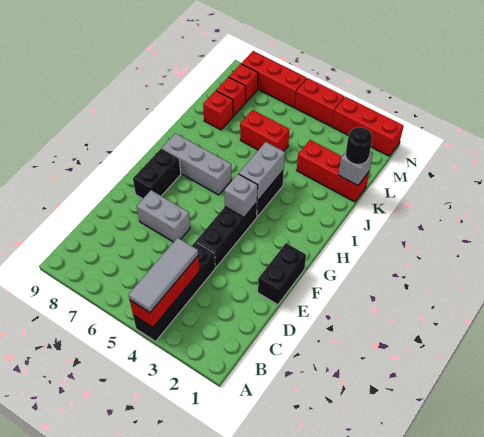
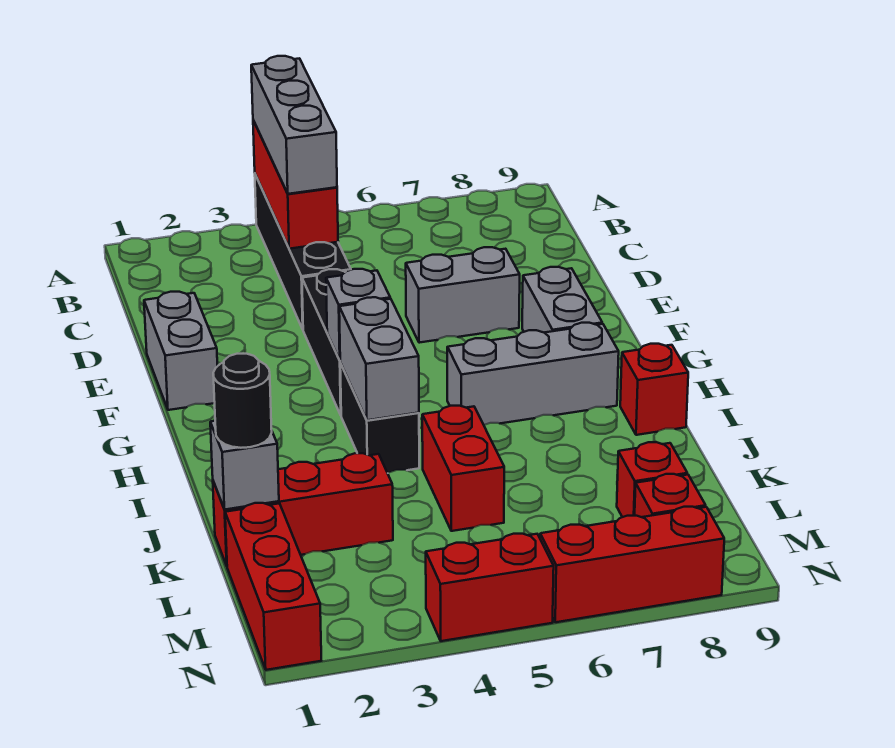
grey tile A4:C4 level 3 -> grey brick A4:C4 level 3
black brick E1:F1 level 1 -> grey brick E1:F1 level 1
black brick F8:G8 level 1 -> grey brick F8:G8 level 1
red brick K5:K6 level 1 -> red brick J5:K5 level 1
red brick K8 level 1 -> red brick I9 level 1
red brick N1:N3 level 1 -> red brick L1:N1 level 1

